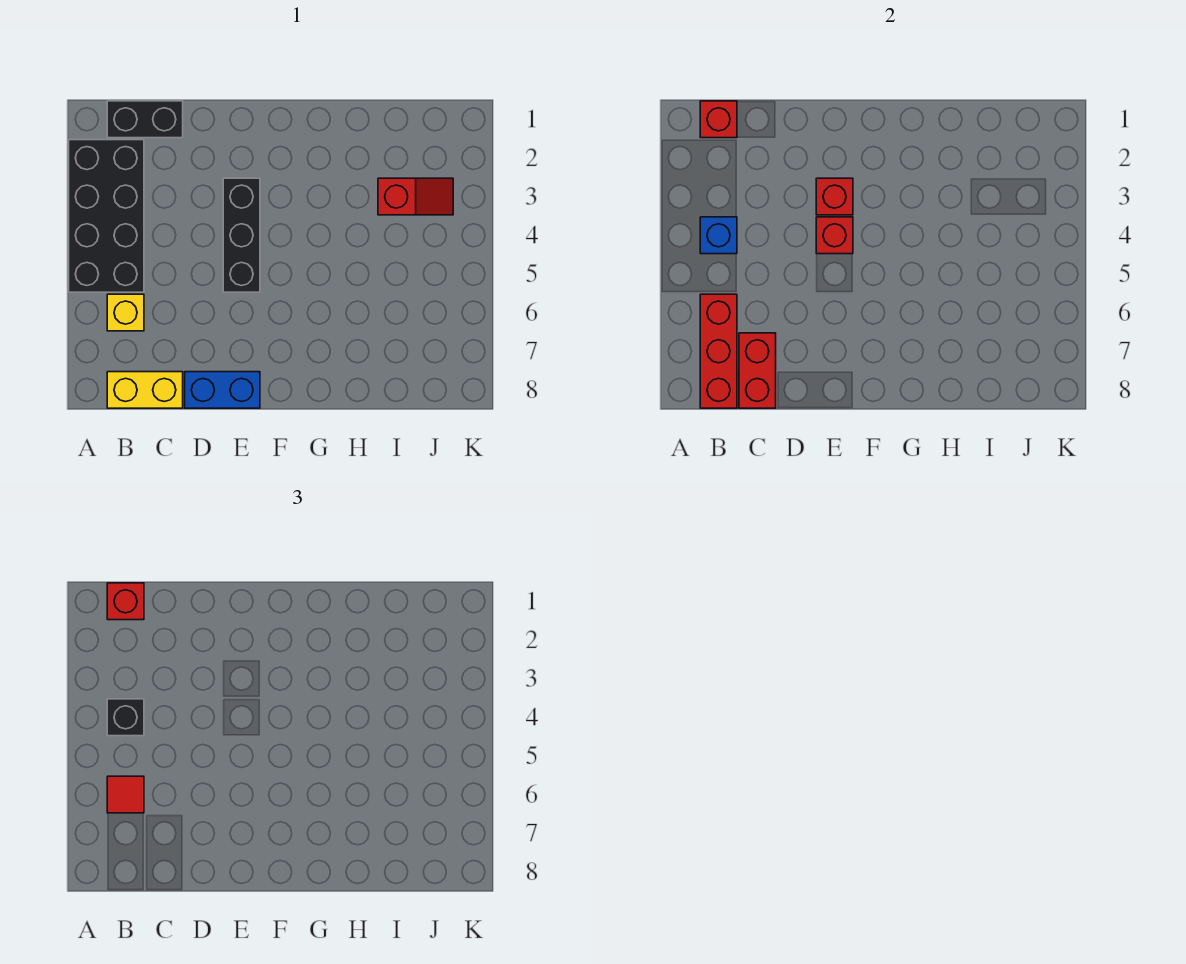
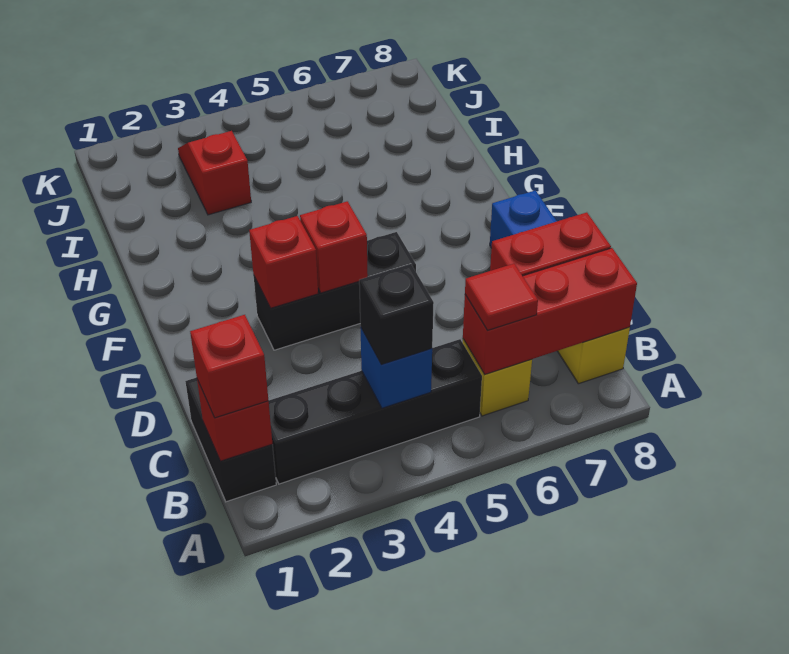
black brick A2:B5 level 1 -> black brick B2:B5 level 1

